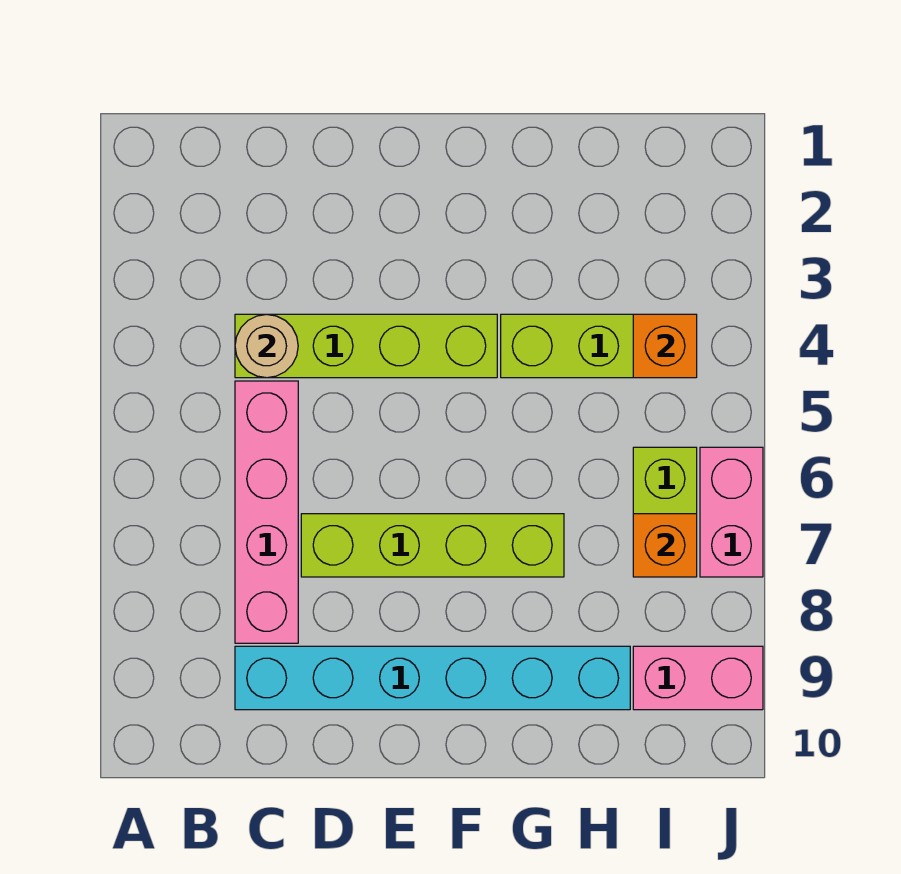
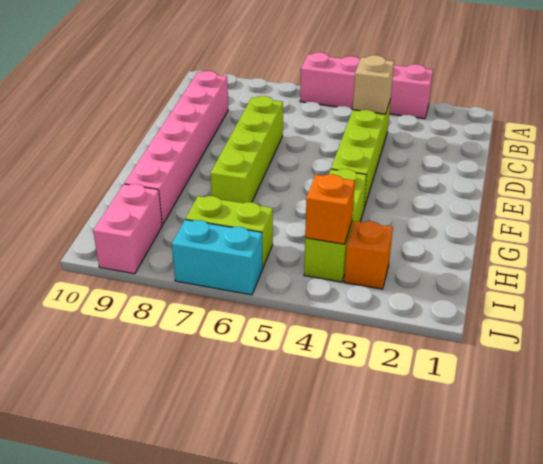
tan round brick C4 level 2 -> tan brick C4 level 2
pink brick C5:C8 level 1 -> pink brick A3:A6 level 1
cyan brick C9:H9 level 1 -> pink brick C9:H9 level 1
orange brick I7 level 2 -> orange brick I3 level 1
pink brick J6:J7 level 1 -> cyan brick J6:J7 level 1

